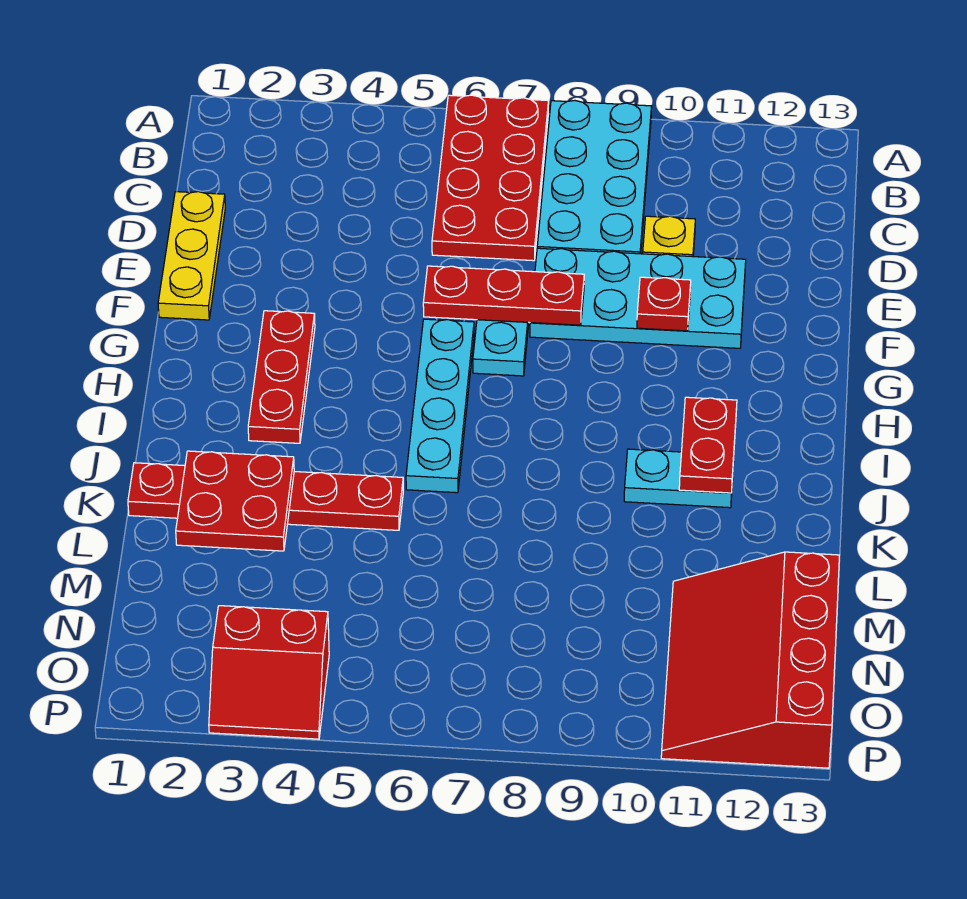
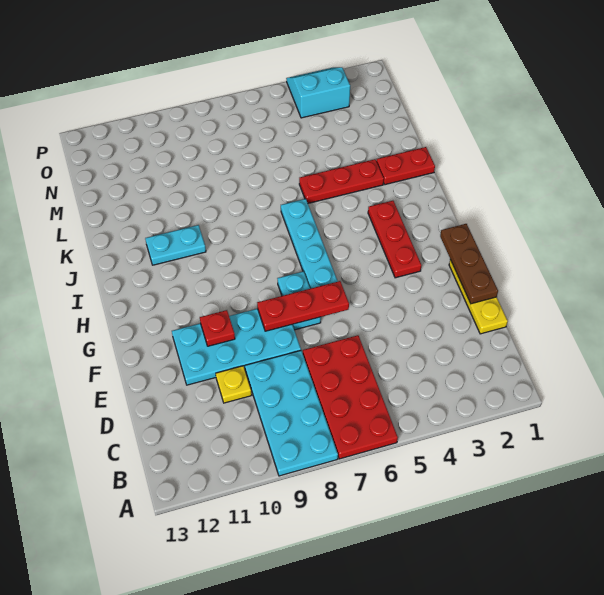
none -> brown plate E1:G1 level 2
red plate I11:J11 level 2 -> none
red plate K2:L3 level 2 -> none
red slope M11:P13 level 1 top 13 -> none
red slope O3:P4 level 1 top O -> cyan slope O3:P4 level 1 top O

